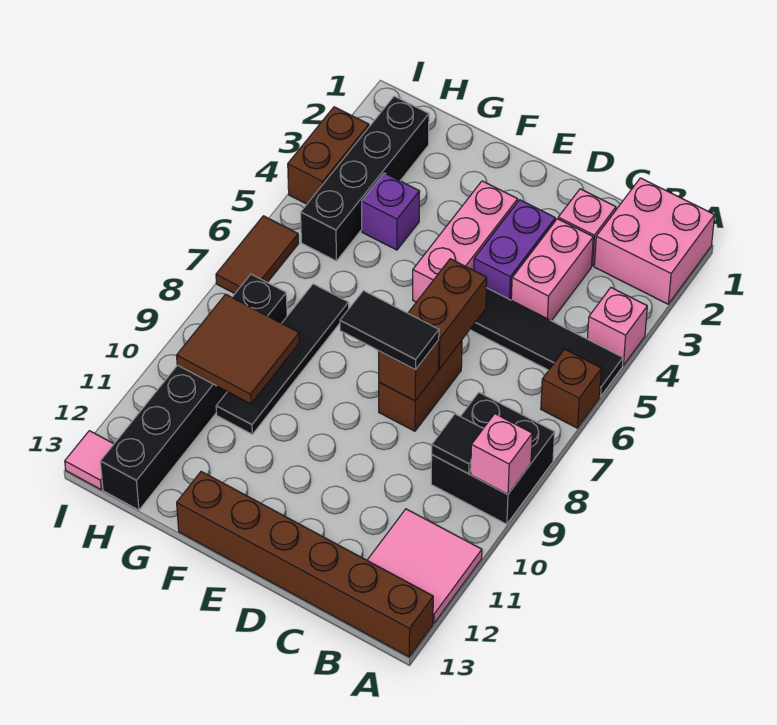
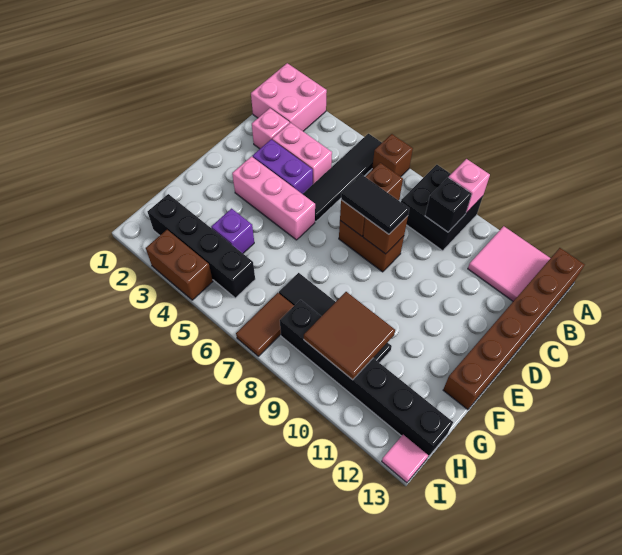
pink brick A4 level 1 -> none
black tile B9 level 2 -> black brick B9 level 2
brown brick D6:D7 level 2 -> brown brick C7:D7 level 2
black tile D8:E8 level 3 -> black tile D7:D8 level 3
brown tile I6:I7 level 1 -> brown tile H7:I7 level 1

